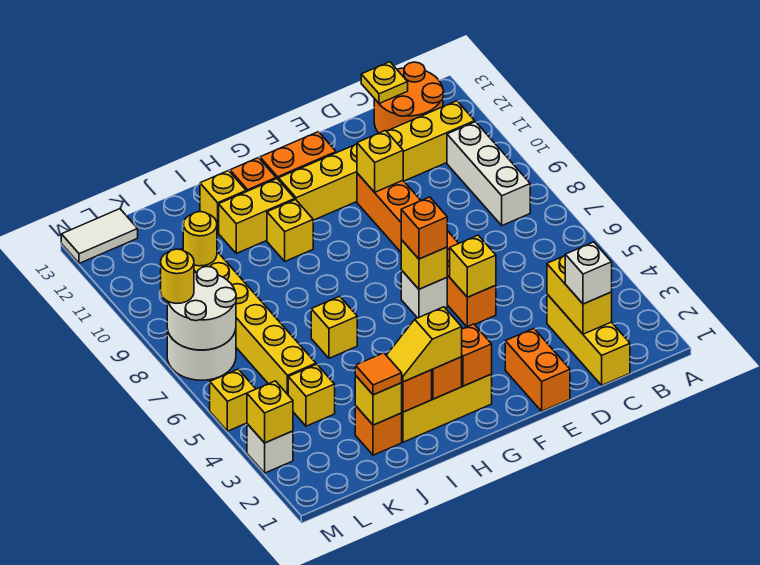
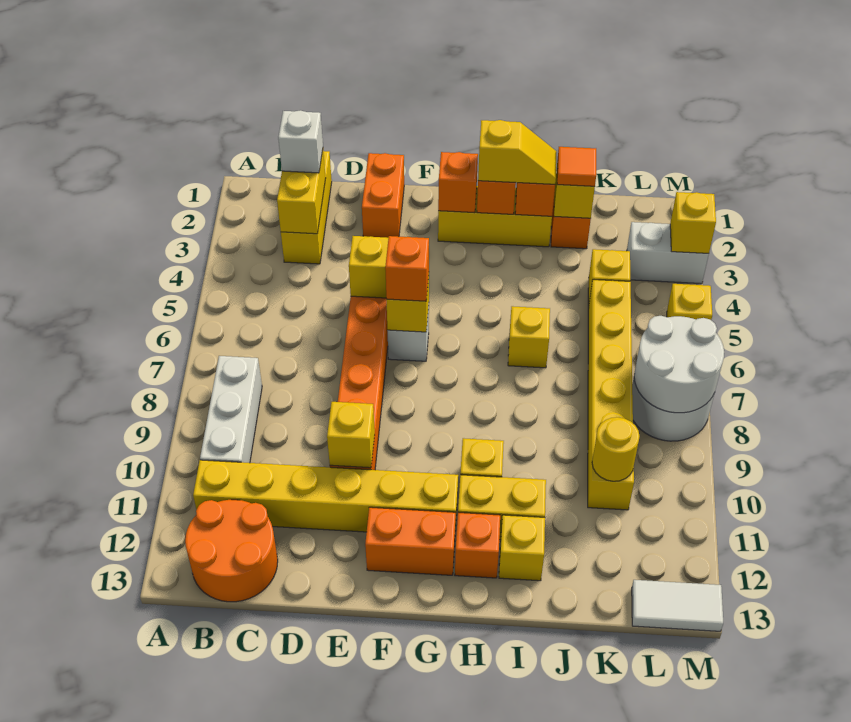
yellow plate C13 level 2 -> none
white brick M3 level 1 -> white brick L3:M3 level 1
yellow round brick M8 level 3 -> none

